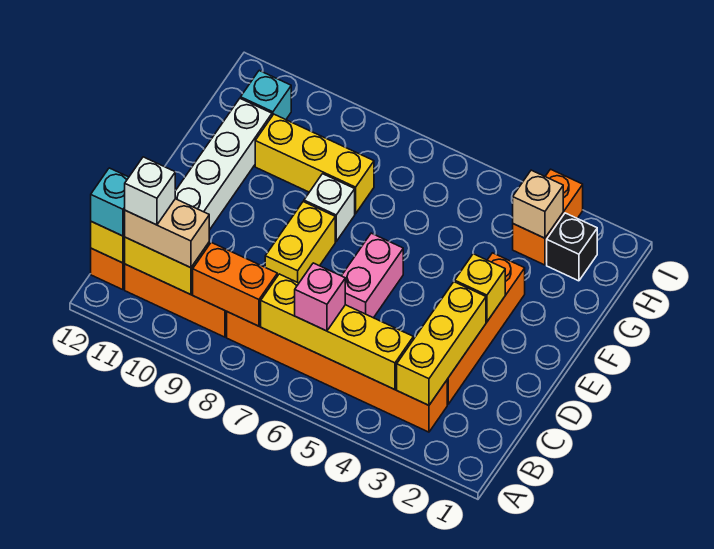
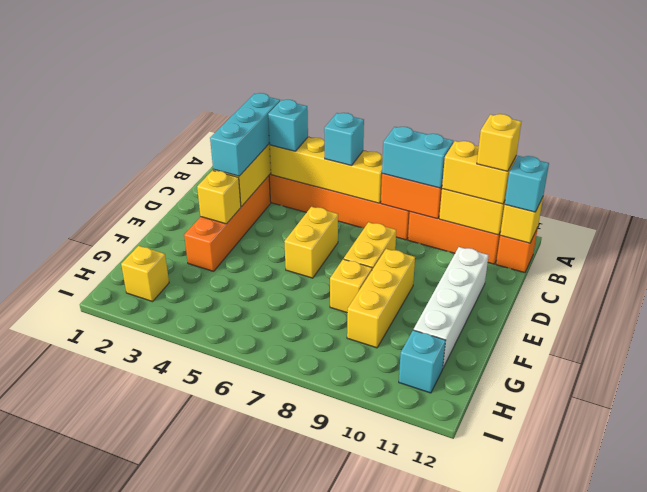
none -> cyan brick B3:D3 level 3
none -> cyan brick B4 level 3
pink brick B6 level 3 -> cyan brick B6 level 3
none -> cyan brick B8:B9 level 3
tan brick B10:B11 level 3 -> yellow brick B10:B11 level 3
white brick B11 level 4 -> yellow brick B11 level 4
pink brick D6:E6 level 1 -> yellow brick D6:E6 level 1
white brick F8 level 1 -> yellow brick F8 level 1
yellow brick G8:G10 level 1 -> yellow brick E9:G9 level 1
black brick H2 level 1 -> yellow brick H2 level 1
orange brick H3:I3 level 1 -> none
tan brick H3 level 2 -> none

